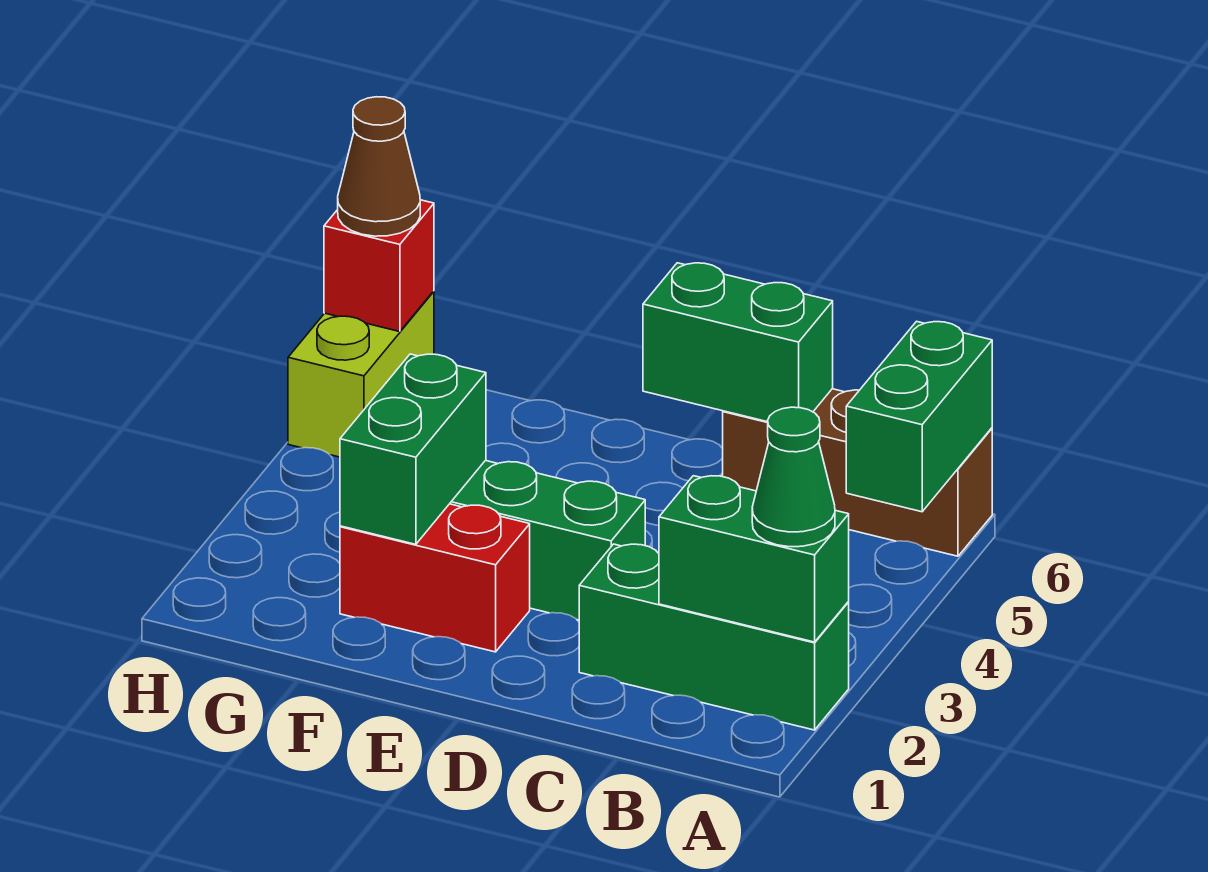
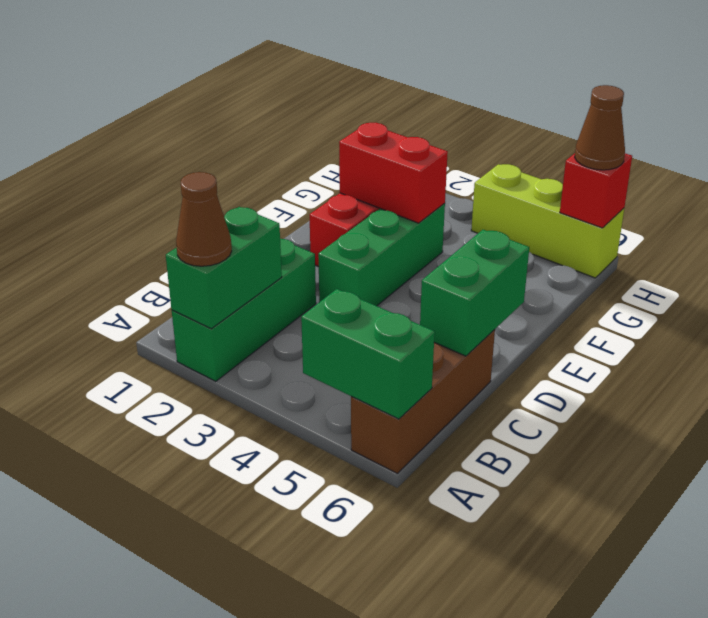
green cone A2 level 3 -> brown cone A2 level 3
green brick F2:F3 level 2 -> red brick F2:F3 level 2
lime brick H5:H6 level 1 -> lime brick H4:H6 level 1

